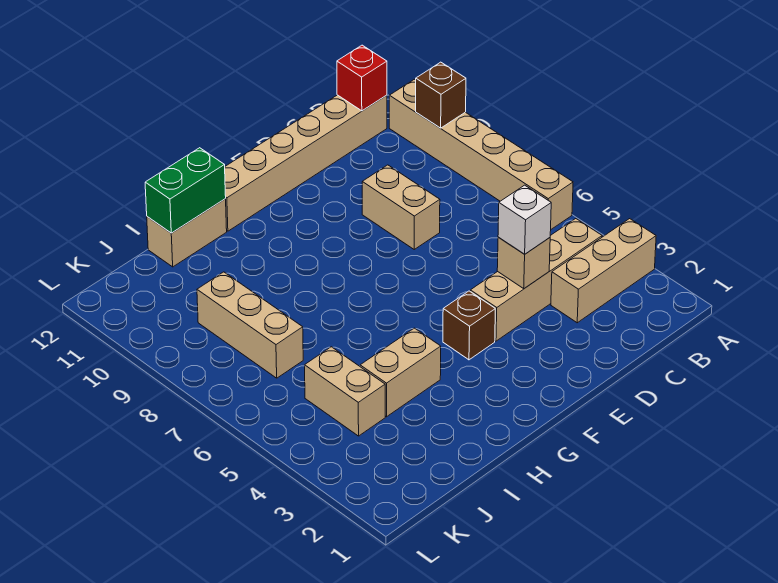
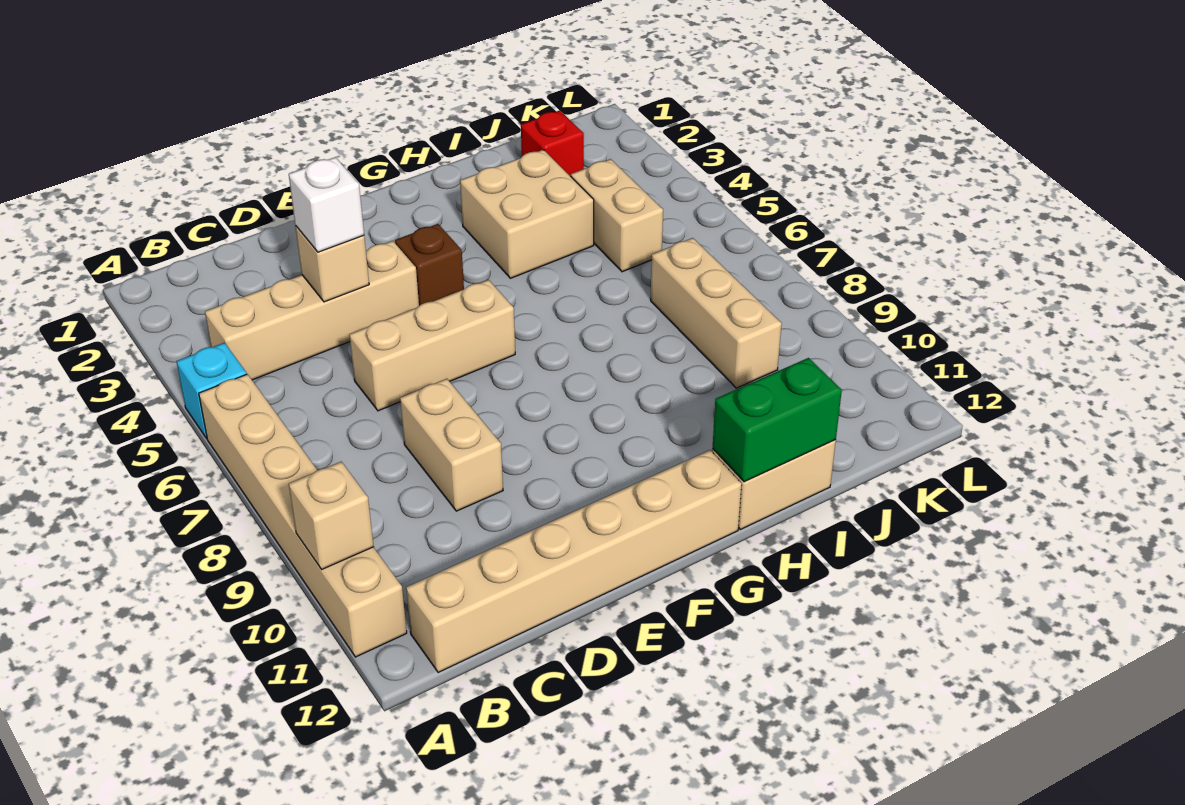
tan brick A3:C3 level 1 -> tan brick D6:F6 level 1
none -> cyan brick A5 level 1
brown brick A10 level 2 -> tan brick A10 level 2
red brick B12 level 2 -> red brick J2 level 1
tan brick H4:I4 level 1 -> tan brick H3:I4 level 1

